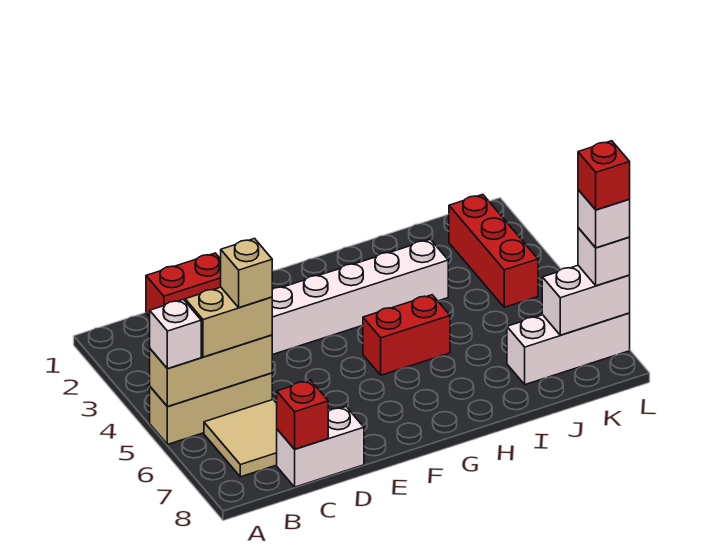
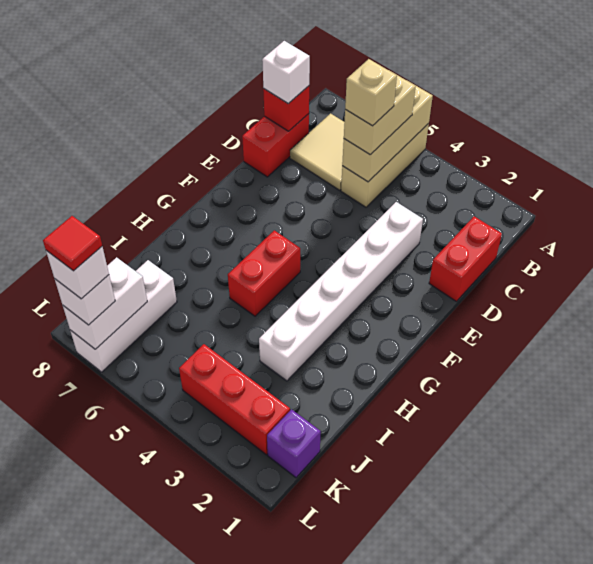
white brick A5 level 3 -> white brick C8 level 3
white brick C8:D8 level 1 -> red brick C8:D8 level 1
none -> purple brick K1 level 1
red brick L7 level 5 -> red tile L7 level 5

